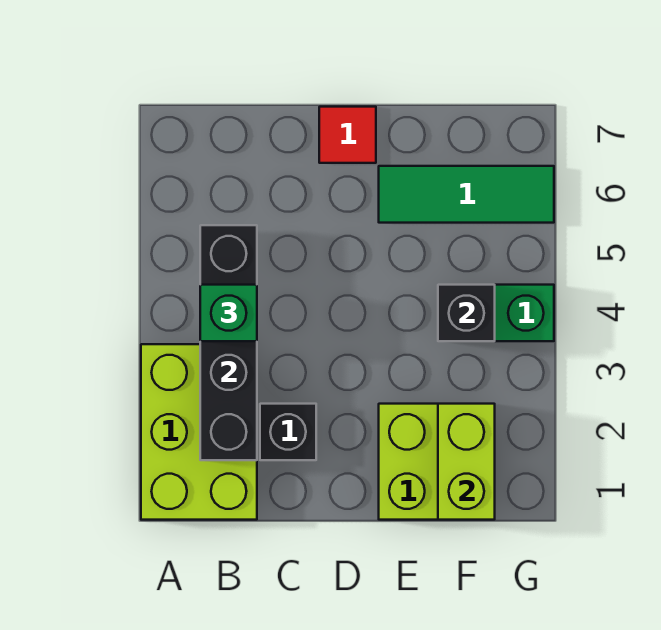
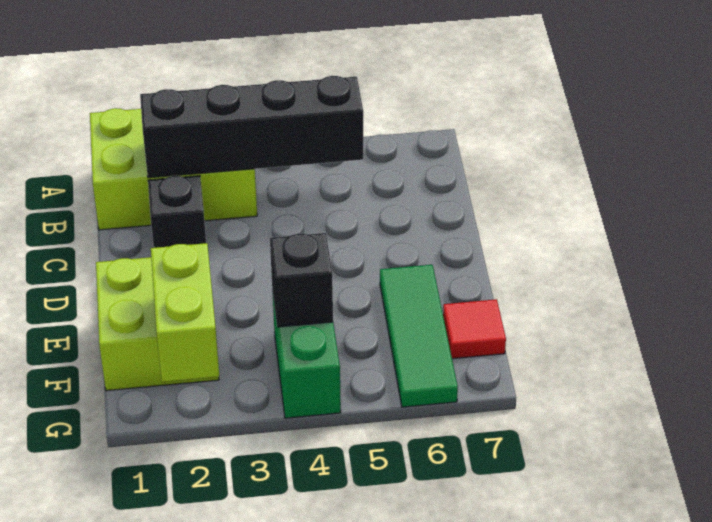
green brick B4 level 3 -> none
red tile D7 level 1 -> red tile F7 level 1
lime brick F1:F2 level 2 -> lime brick F2:G2 level 2

